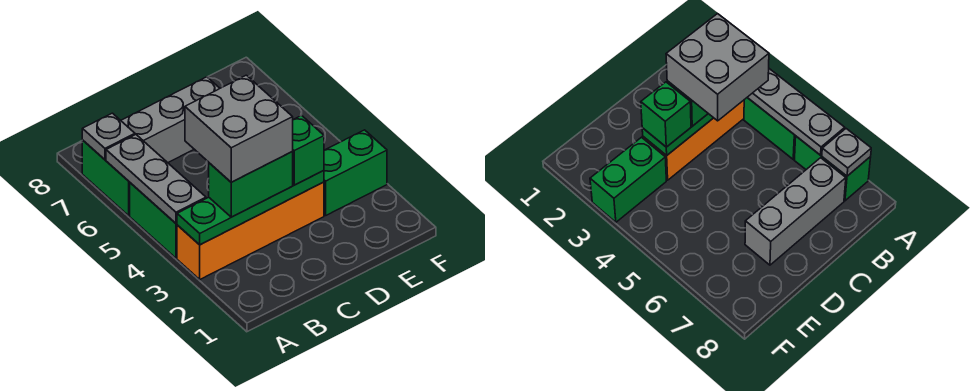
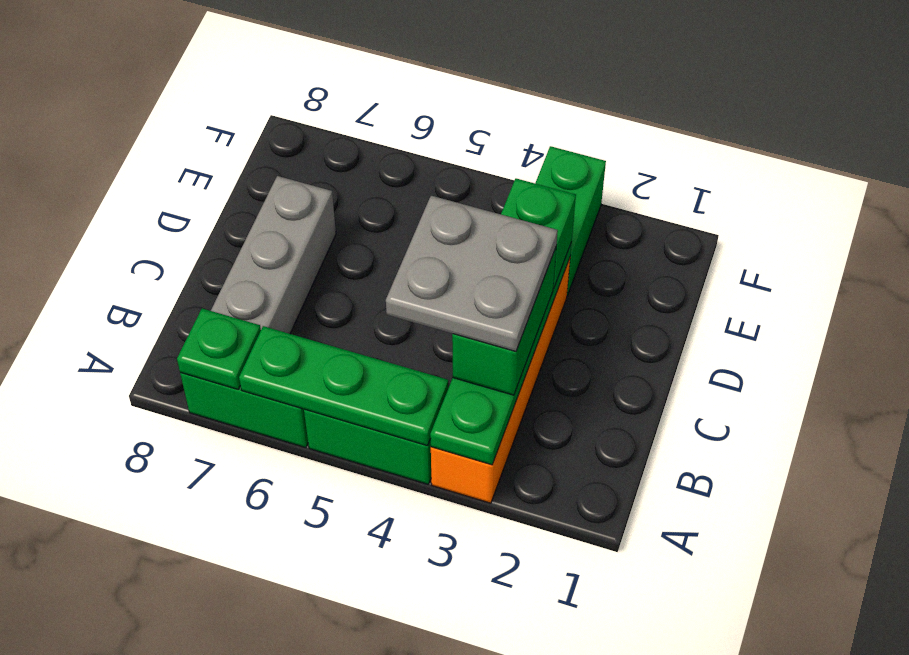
grey plate A4:A6 level 2 -> green plate A4:A6 level 2
grey plate A7 level 2 -> green plate A7 level 2
grey brick B3:C4 level 4 -> grey plate B3:C4 level 4

